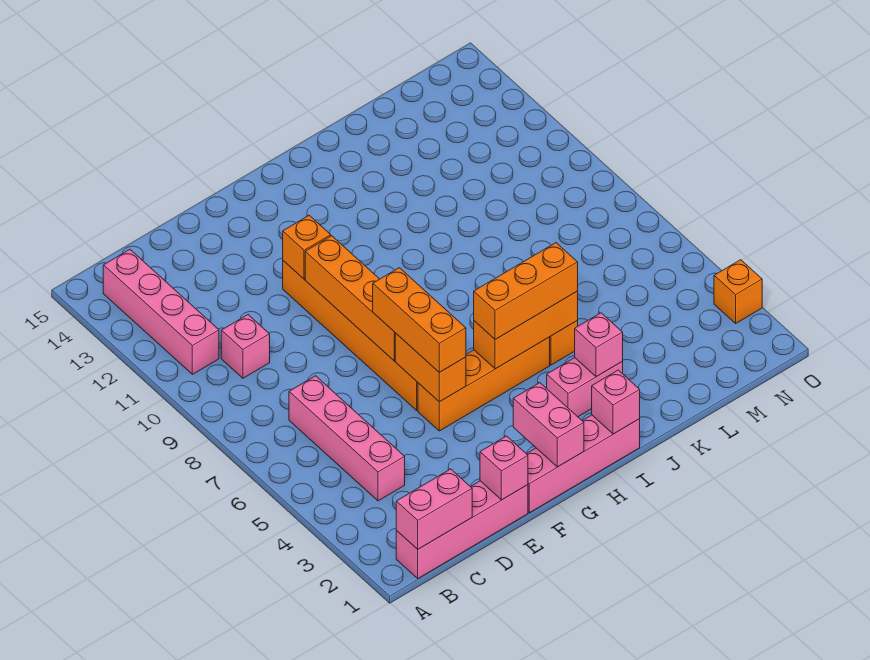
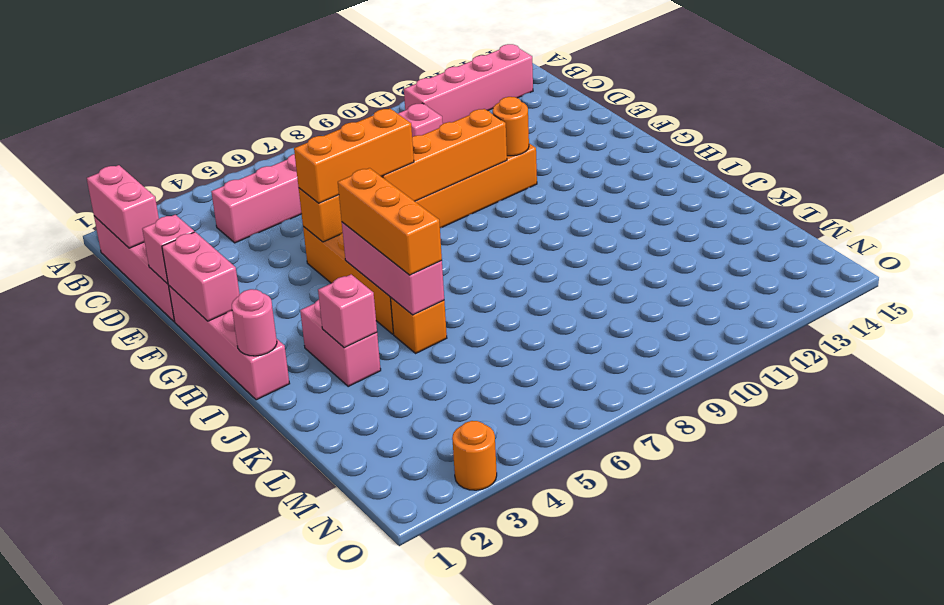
orange brick F11 level 2 -> orange round brick F11 level 2
pink brick G1:G2 level 2 -> pink brick F1:G1 level 2
orange brick H5:J5 level 2 -> pink brick H5:J5 level 2
pink brick I1 level 2 -> pink round brick I1 level 2
orange brick O3 level 1 -> orange round brick O3 level 1

